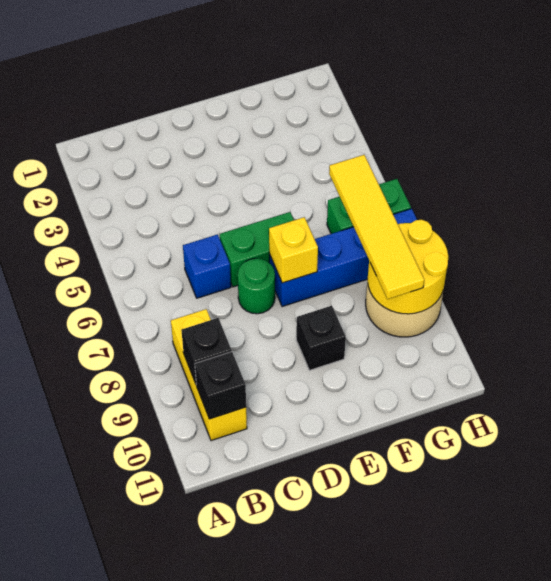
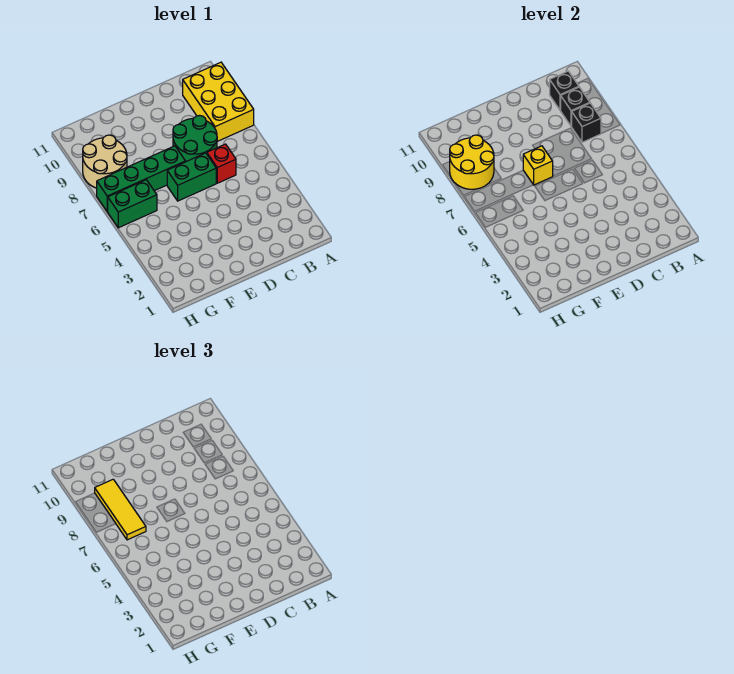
yellow brick B8:B10 level 1 -> yellow brick A8:B10 level 1
blue brick C6 level 1 -> red brick C6 level 1
green round brick D7 level 1 -> green round brick C7:D8 level 1
blue brick E7:H7 level 1 -> green brick E7:H7 level 1
black brick E9 level 1 -> black brick B8 level 2
yellow tile G6:G9 level 3 -> yellow tile G7:G9 level 3

